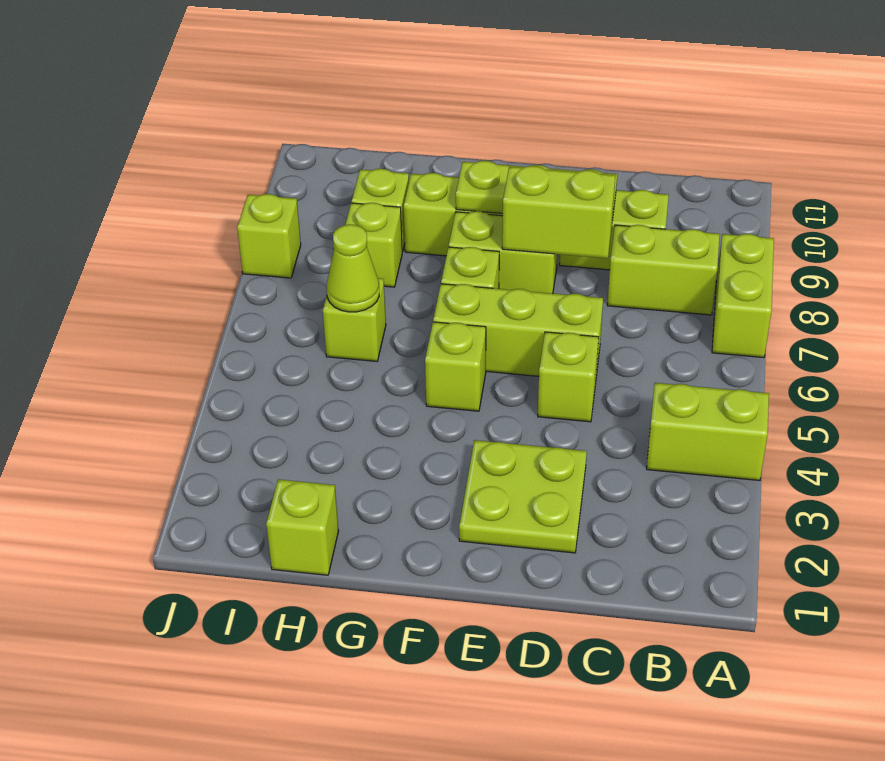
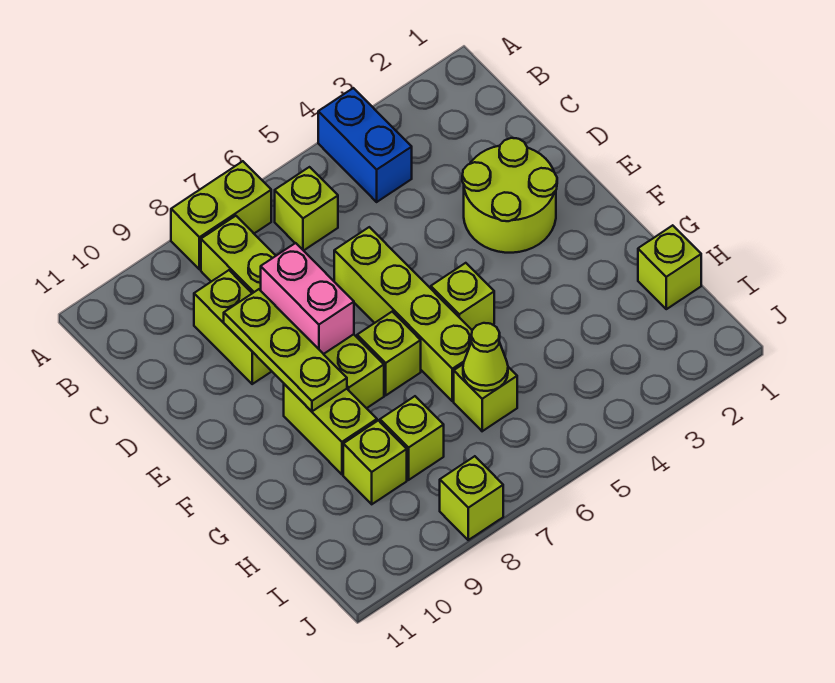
lime brick A4:B4 level 1 -> blue brick A4:B4 level 1
lime plate D2:E3 level 1 -> lime round brick D2:E3 level 1
lime brick D5 level 1 -> lime brick B6 level 1
lime brick D6:F6 level 1 -> lime brick D6:G6 level 1
lime brick D8:E8 level 2 -> pink brick D8:E8 level 2

